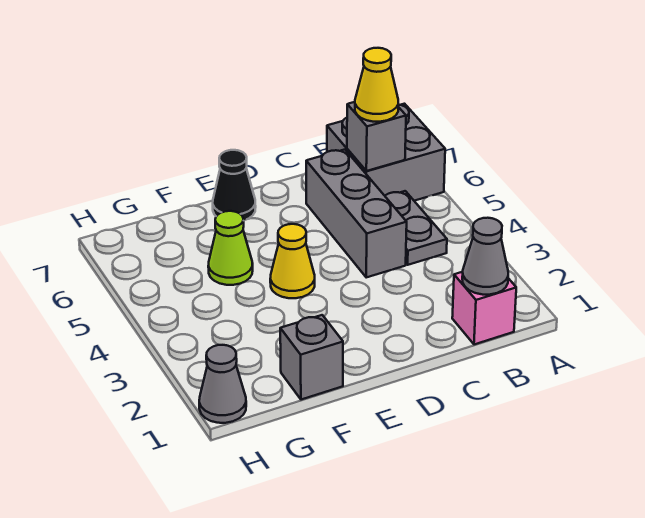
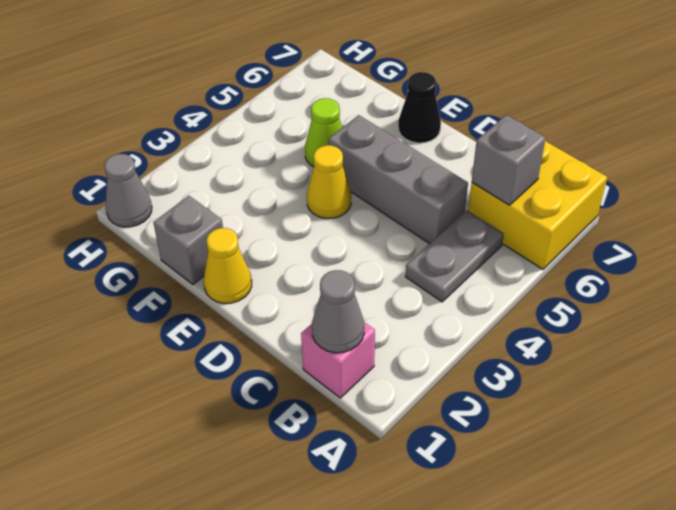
grey brick A6:B7 level 1 -> yellow brick A6:B7 level 1
yellow cone B6 level 3 -> yellow cone E1 level 1
grey brick C4:C6 level 1 -> grey brick C5:E5 level 1

